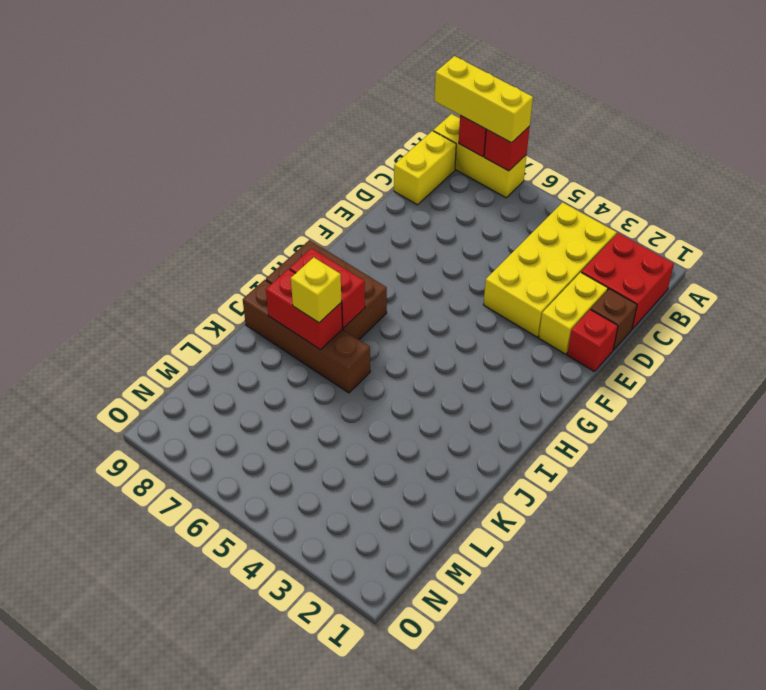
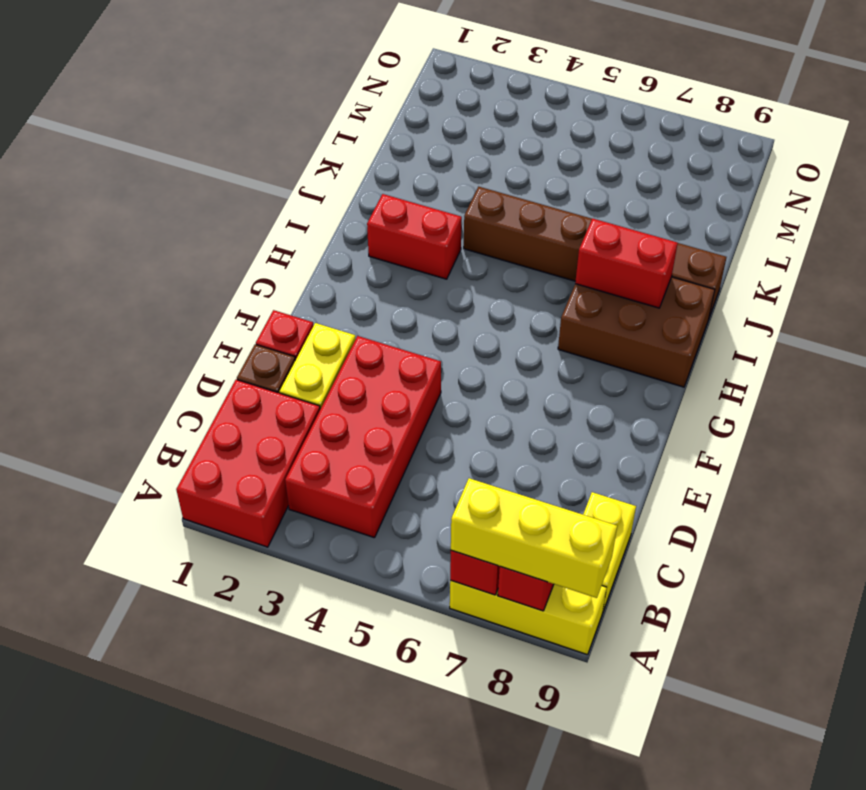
red brick B1:C2 level 1 -> red brick A1:C2 level 1
yellow brick B3:E4 level 1 -> red brick B3:E4 level 1
brown brick J6:J9 level 1 -> brown brick J4:J9 level 1
red brick J7:J8 level 2 -> red brick I2:I3 level 1
yellow brick J7 level 3 -> none

